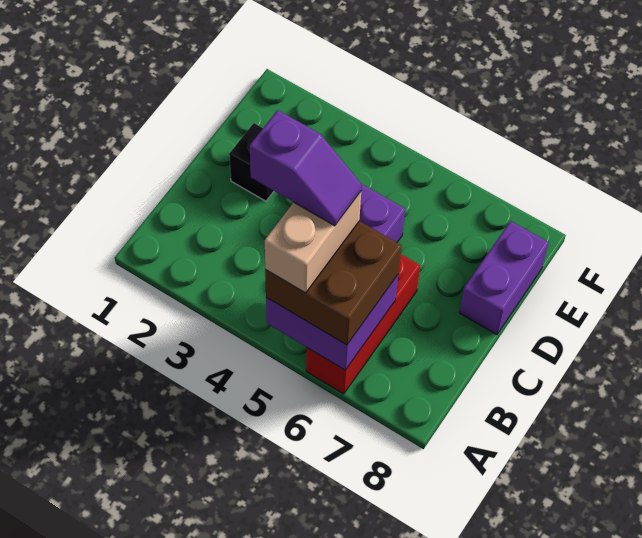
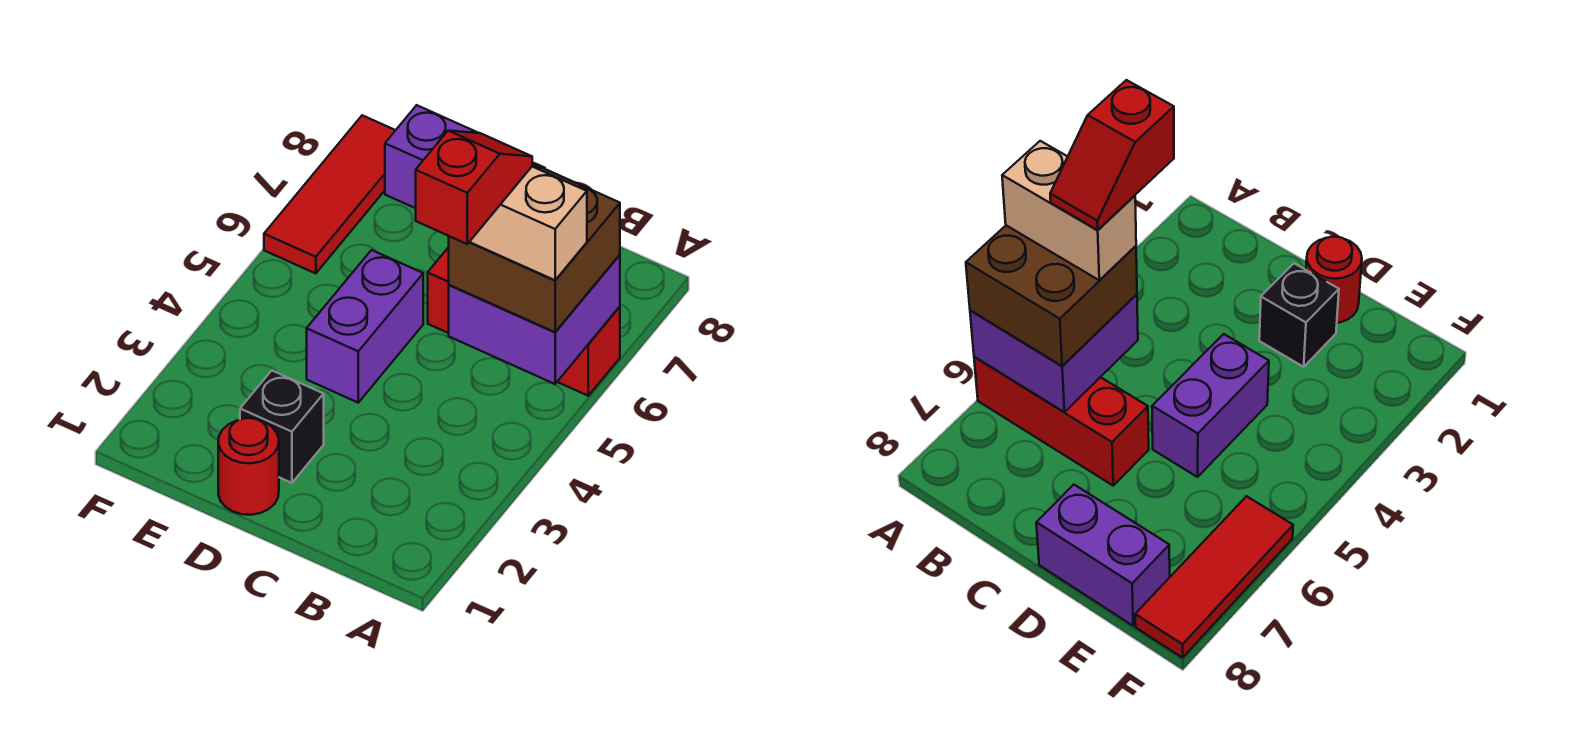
purple slope B4:B5 level 5 top 4 -> red slope B4:B5 level 5 top 4
none -> red round brick D1 level 1
none -> red tile F6:F8 level 1

